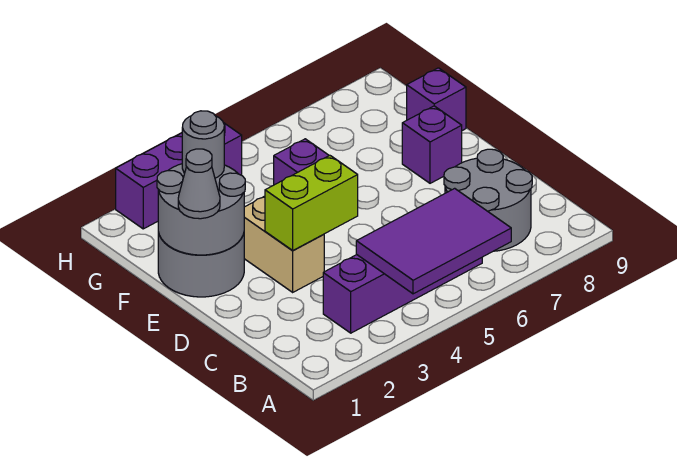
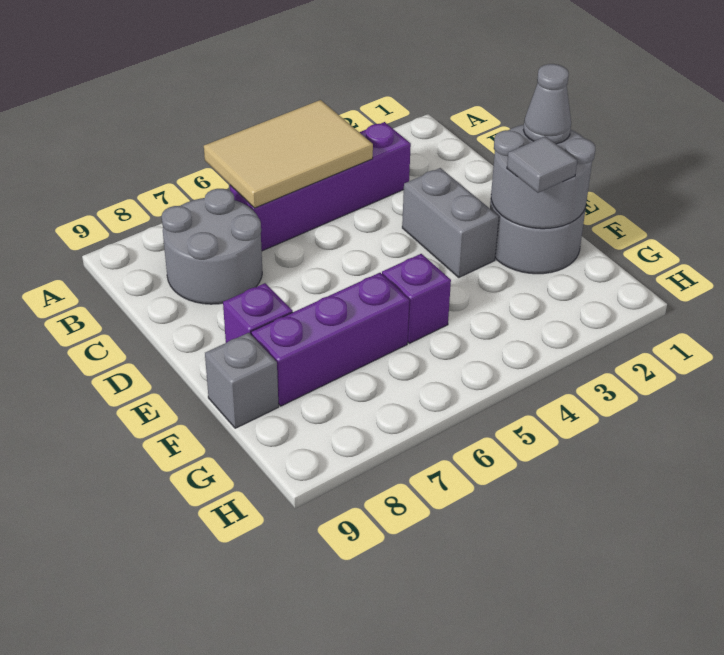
purple tile A4:B6 level 2 -> tan tile A4:B6 level 2
tan brick D3:E3 level 1 -> grey brick D3:E3 level 1
lime brick D3:D4 level 2 -> none
grey round brick F2 level 3 -> grey tile F2 level 3
purple brick F9 level 1 -> grey brick F9 level 1
purple brick H2:H4 level 1 -> purple brick F6:F8 level 1

